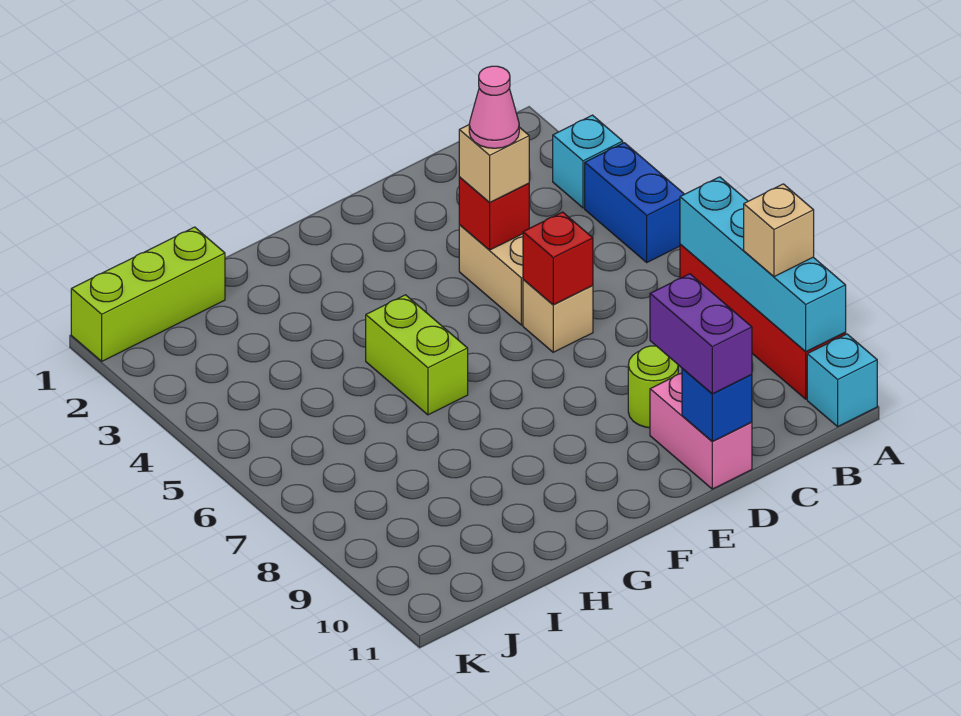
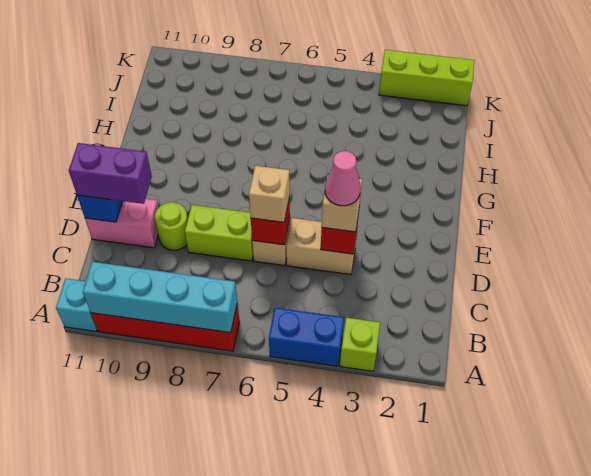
cyan brick A3 level 1 -> lime brick A3 level 1
tan brick A9 level 3 -> tan brick D6 level 3
lime brick G5:G6 level 1 -> lime brick D7:D8 level 1
lime brick I1:K1 level 1 -> lime brick K1:K3 level 1

